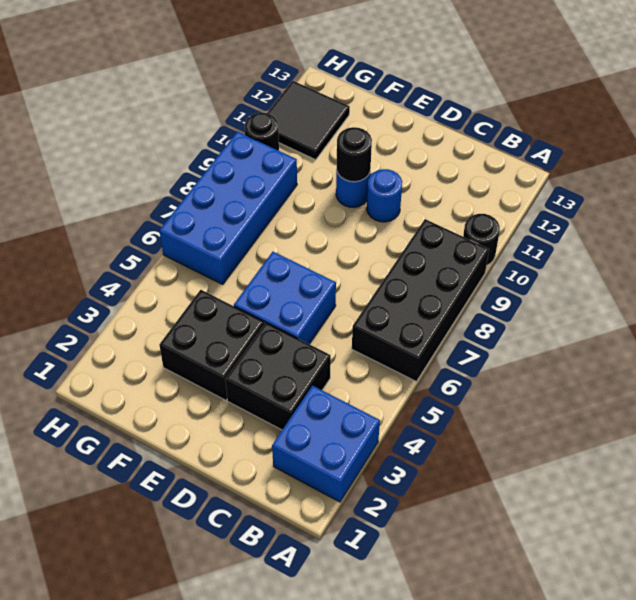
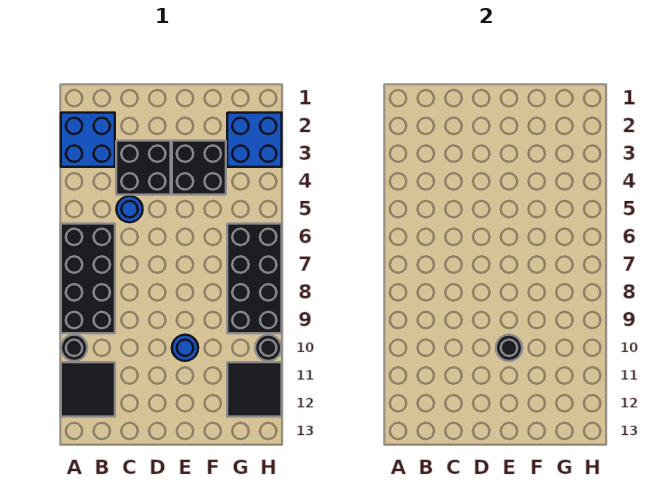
none -> black tile A11:B12 level 1
blue brick D5:E6 level 1 -> blue brick G2:H3 level 1
blue round brick D10 level 1 -> blue round brick C5 level 1
blue brick G6:H9 level 1 -> black brick G6:H9 level 1

